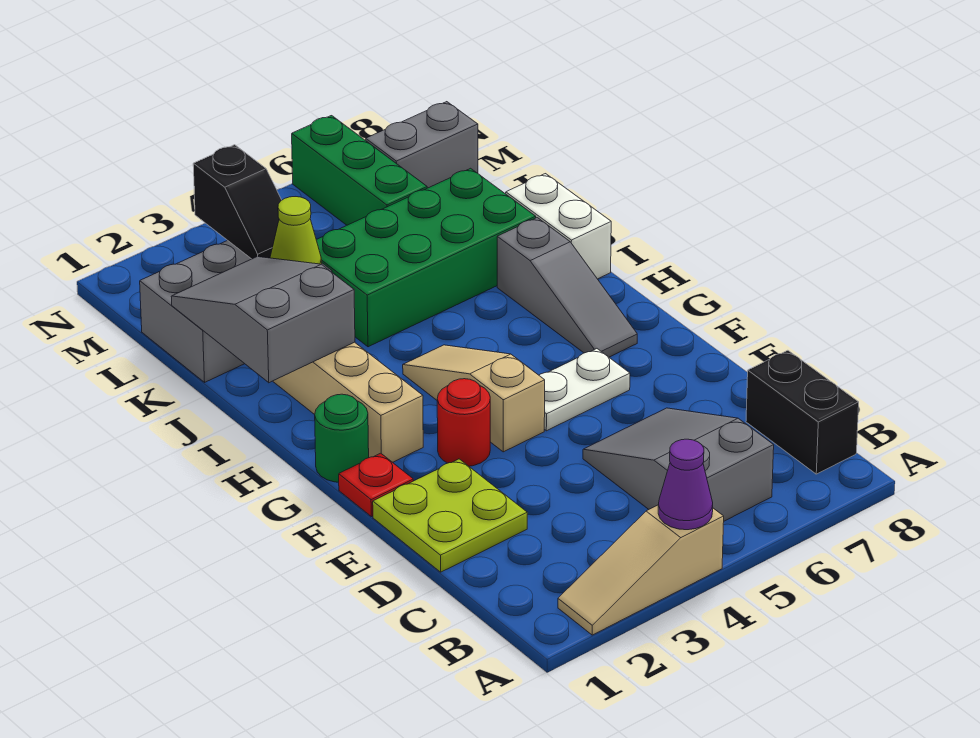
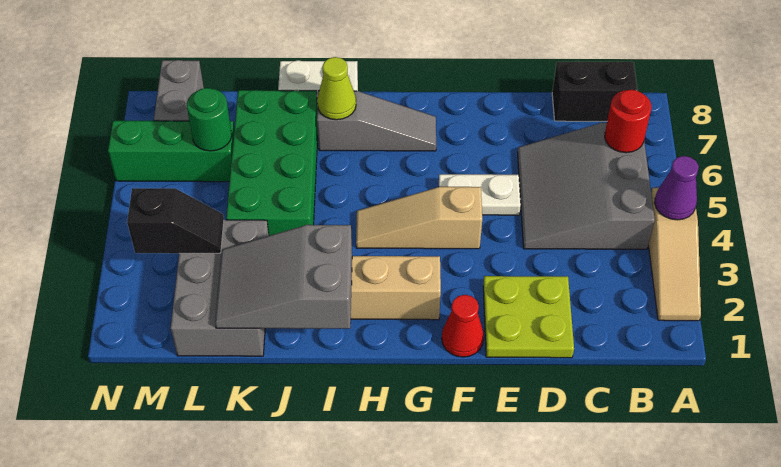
grey slope B5:D6 level 1 top B -> grey slope B4:D6 level 1 top B
red plate F1 level 1 -> red cone F1 level 1
red round brick F3 level 1 -> red round brick B6 level 2
white plate F5:F6 level 1 -> white plate E5:F5 level 1
green round brick G1 level 1 -> green round brick L6 level 2
lime cone K3 level 2 -> lime cone I7 level 2

